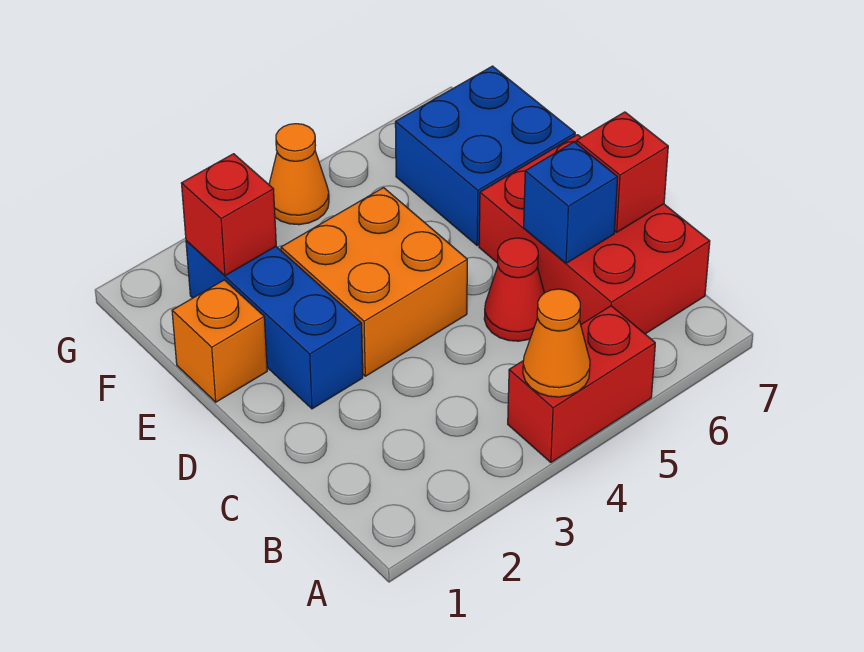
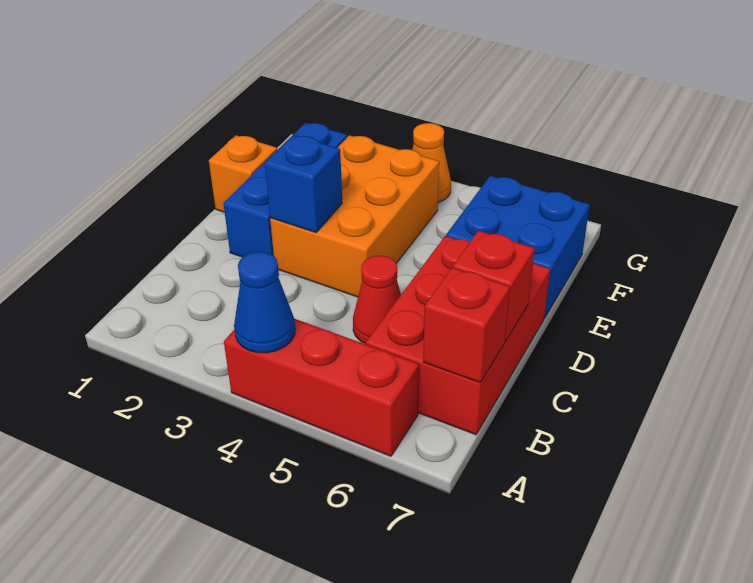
red brick A4:A5 level 1 -> red brick A4:A6 level 1
orange cone A4 level 2 -> blue cone A4 level 2
blue brick C6 level 2 -> blue brick D3 level 2
orange brick D3:E4 level 1 -> orange brick D3:F4 level 1
red brick F2 level 2 -> red brick B7 level 2

